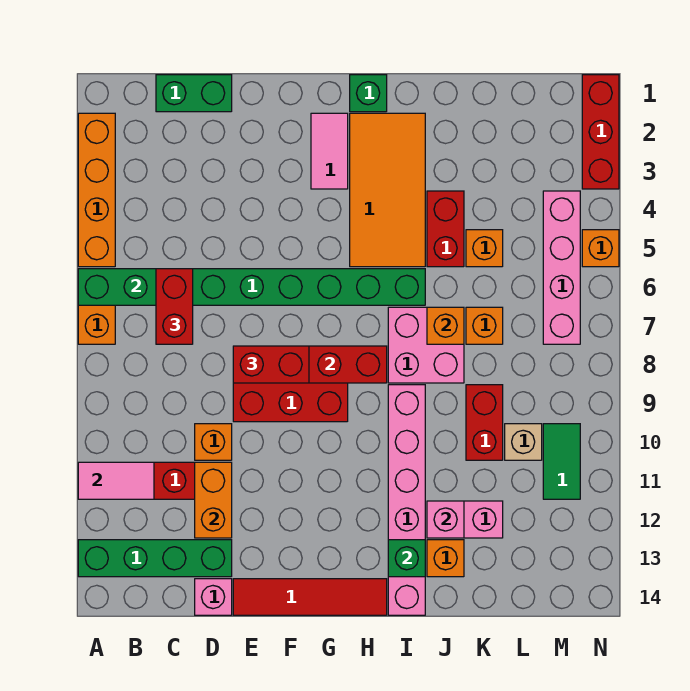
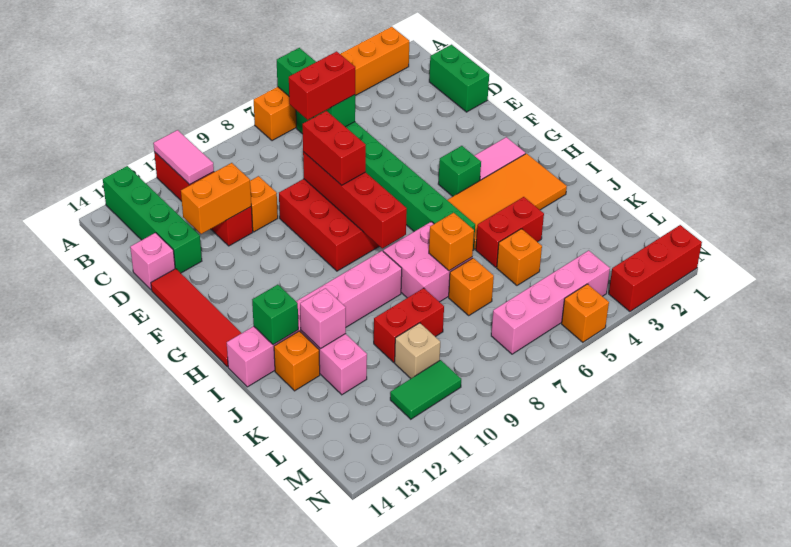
green brick H1 level 1 -> green brick G4 level 1

